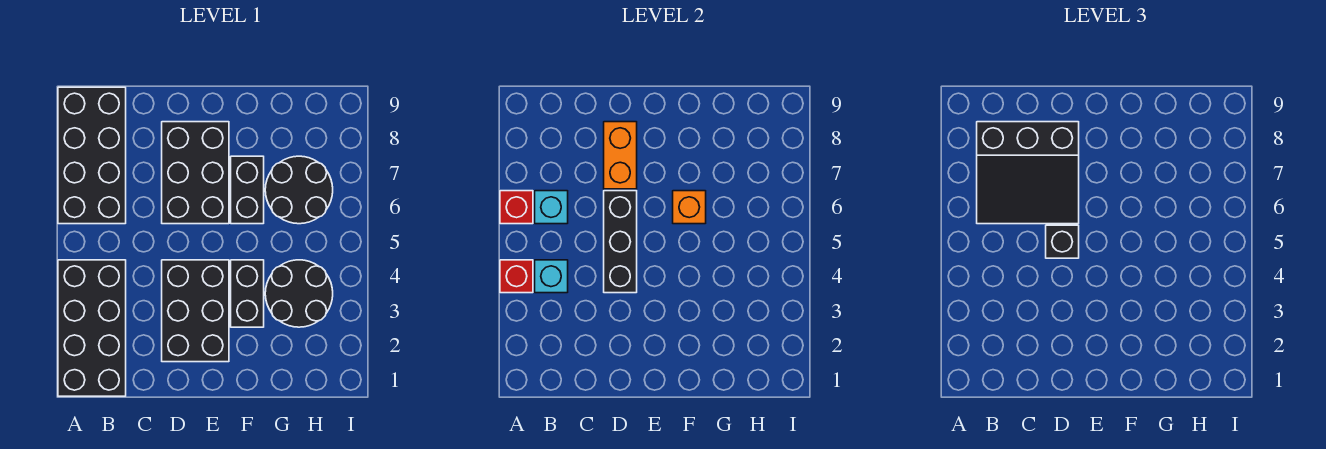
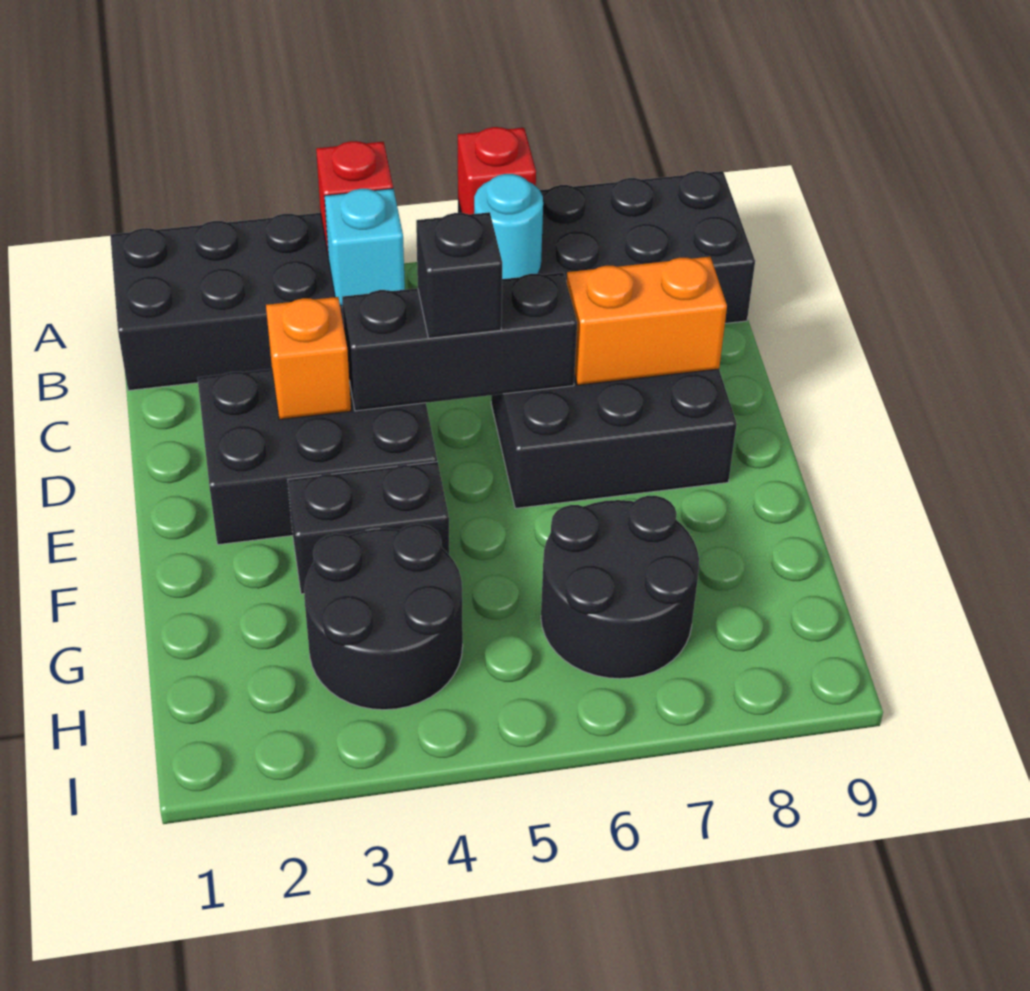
cyan brick B6 level 2 -> cyan round brick B6 level 2
black slope B6:D8 level 3 top 8 -> none
black brick F6:F7 level 1 -> none
orange brick F6 level 2 -> orange brick D3 level 2

